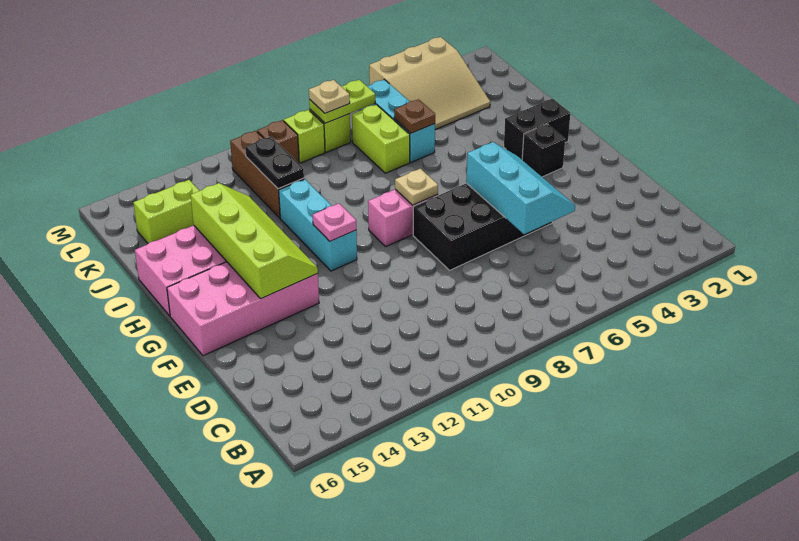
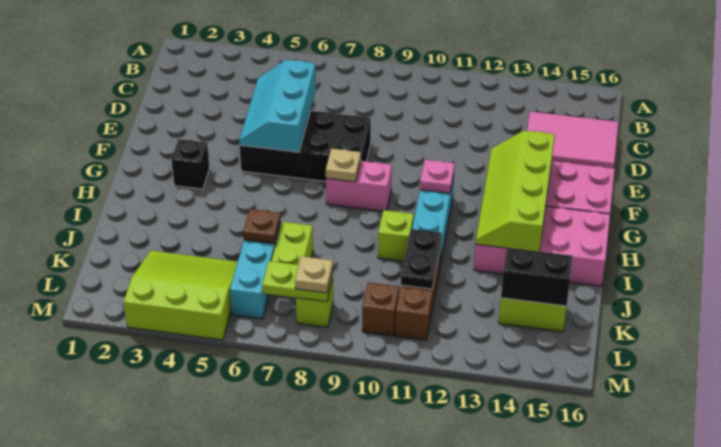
none -> pink tile C14:D16 level 1
black brick H2:H3 level 1 -> black brick K14:K15 level 2
tan slope K3:M5 level 1 top M -> lime slope K3:M5 level 1 top M
lime brick L9 level 1 -> lime brick I10 level 1

